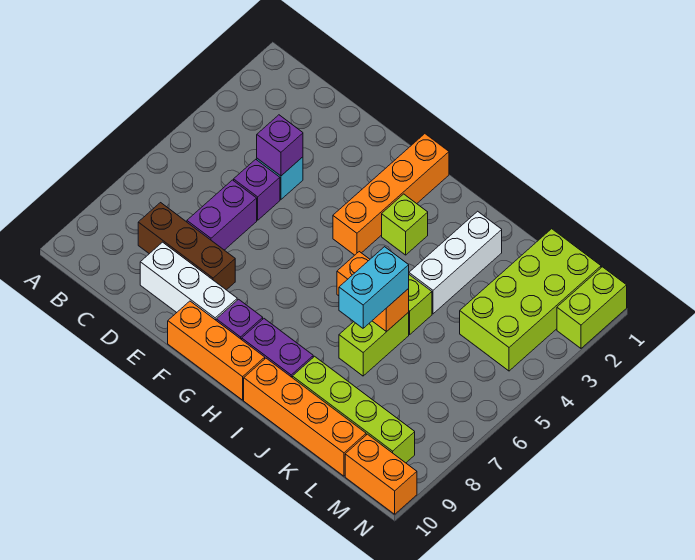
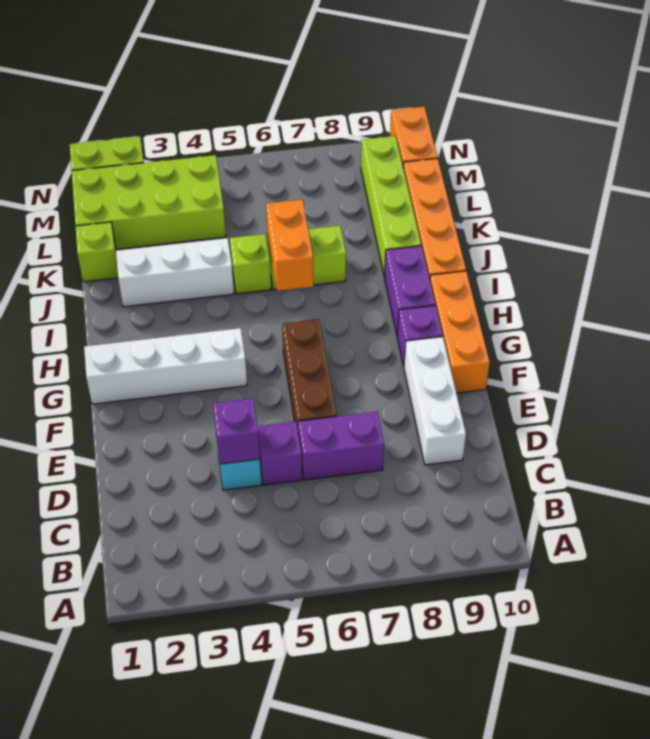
brown brick C8:E8 level 1 -> brown brick E6:G6 level 1
orange brick G1:G4 level 1 -> white brick G1:G4 level 1
lime brick H3 level 1 -> lime brick K1 level 1
cyan brick J6:J7 level 3 -> none

